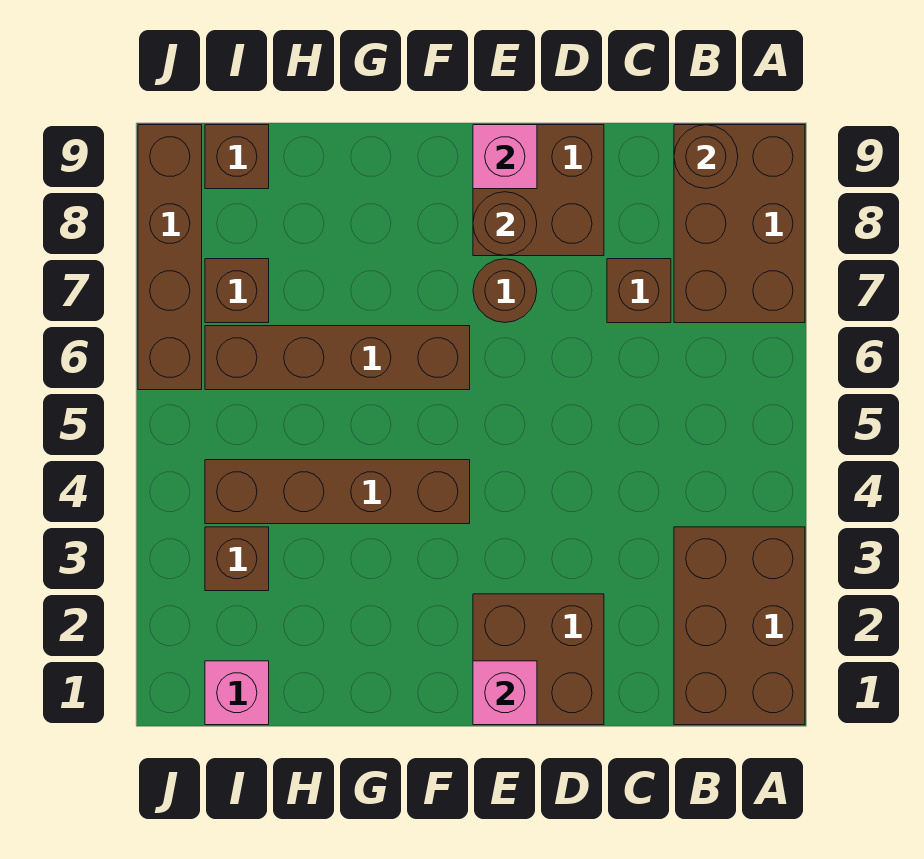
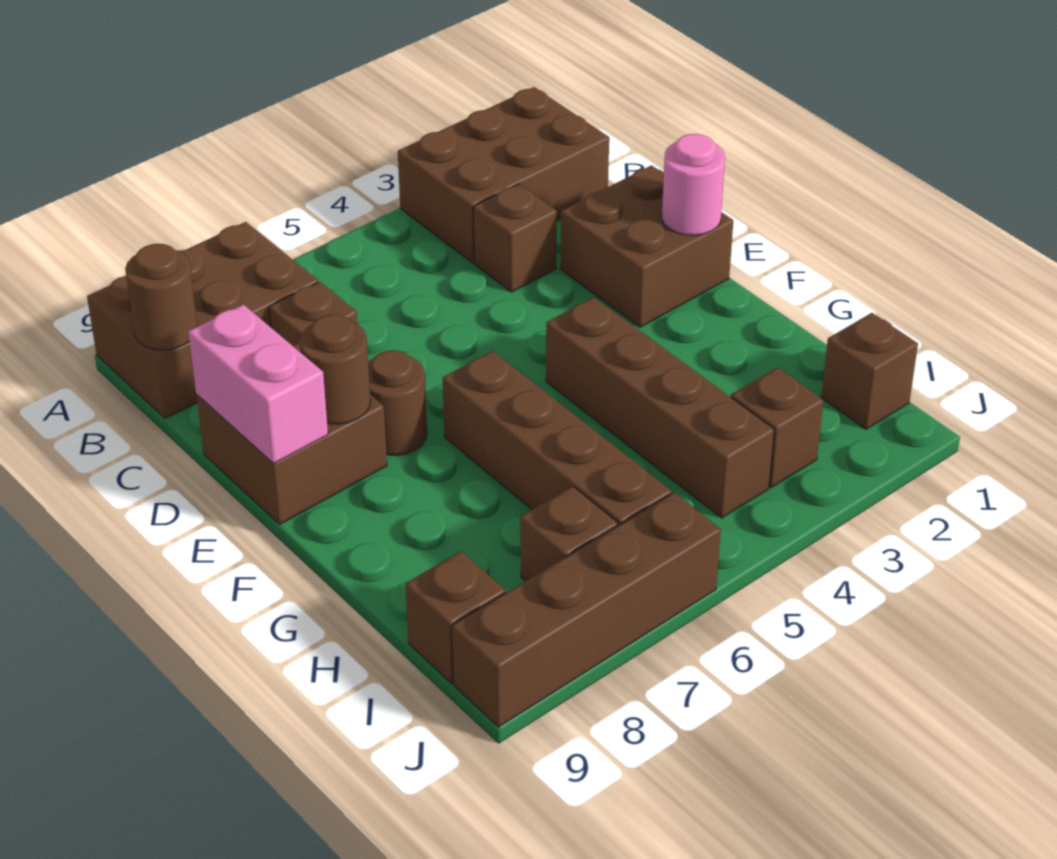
none -> brown brick C3 level 1
pink brick E1 level 2 -> pink round brick E1 level 2
pink brick E9 level 2 -> pink brick D9:E9 level 2
pink brick I1 level 1 -> brown brick I1 level 1

